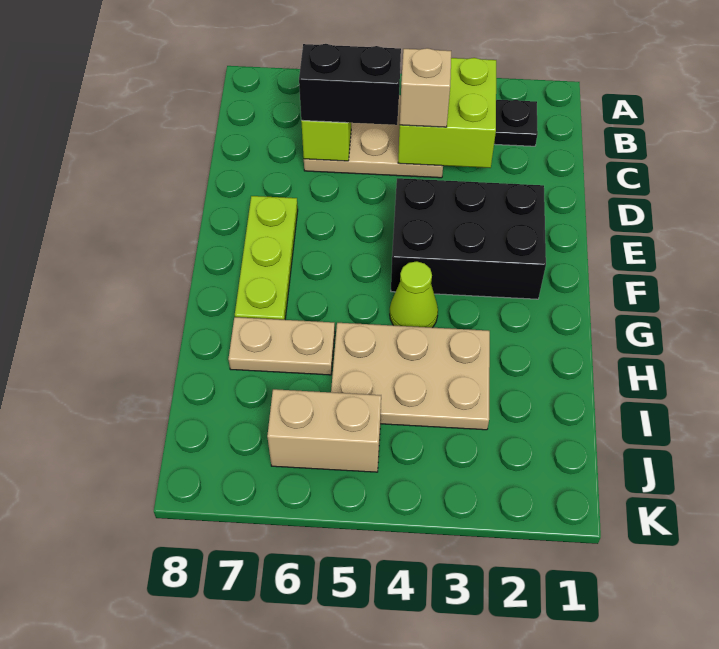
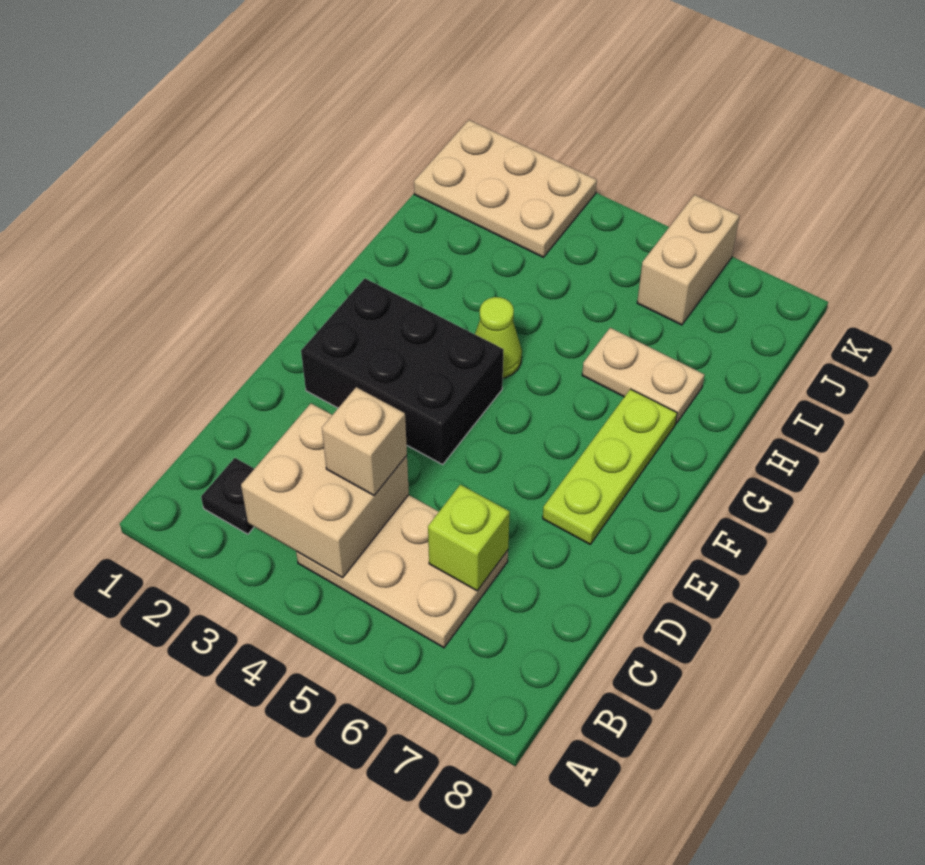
lime brick B3:C4 level 2 -> tan brick B3:C4 level 2
black brick C5:C6 level 3 -> none
tan plate H3:I5 level 1 -> tan plate J1:K3 level 1
tan brick J5:J6 level 1 -> tan brick J6:K6 level 1

